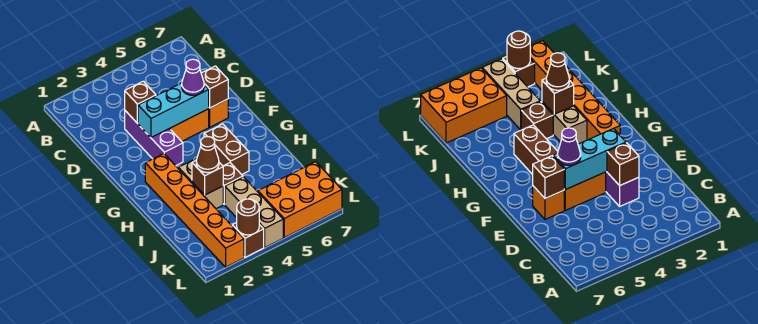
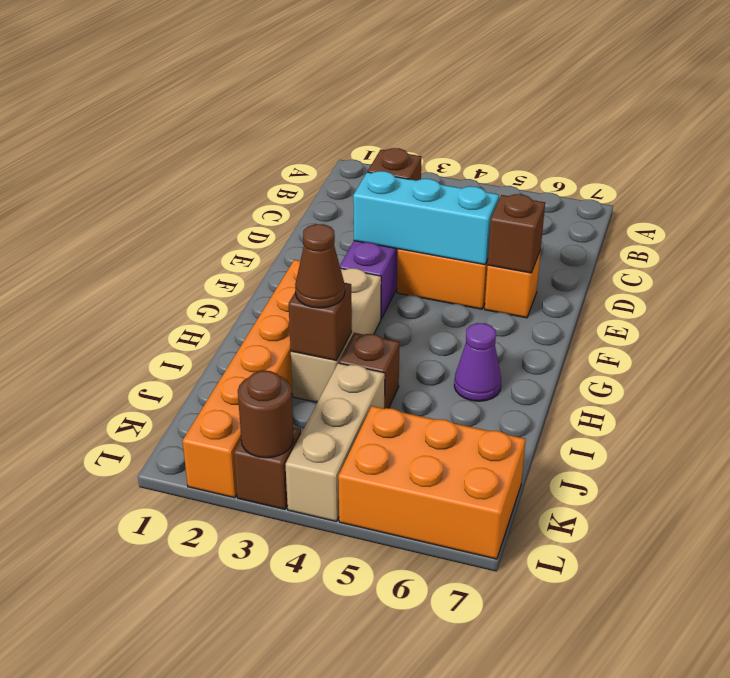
purple cone E5 level 3 -> purple cone H6 level 1
brown brick G5:H5 level 1 -> none
tan brick H3:I3 level 1 -> tan brick G3:I3 level 1

